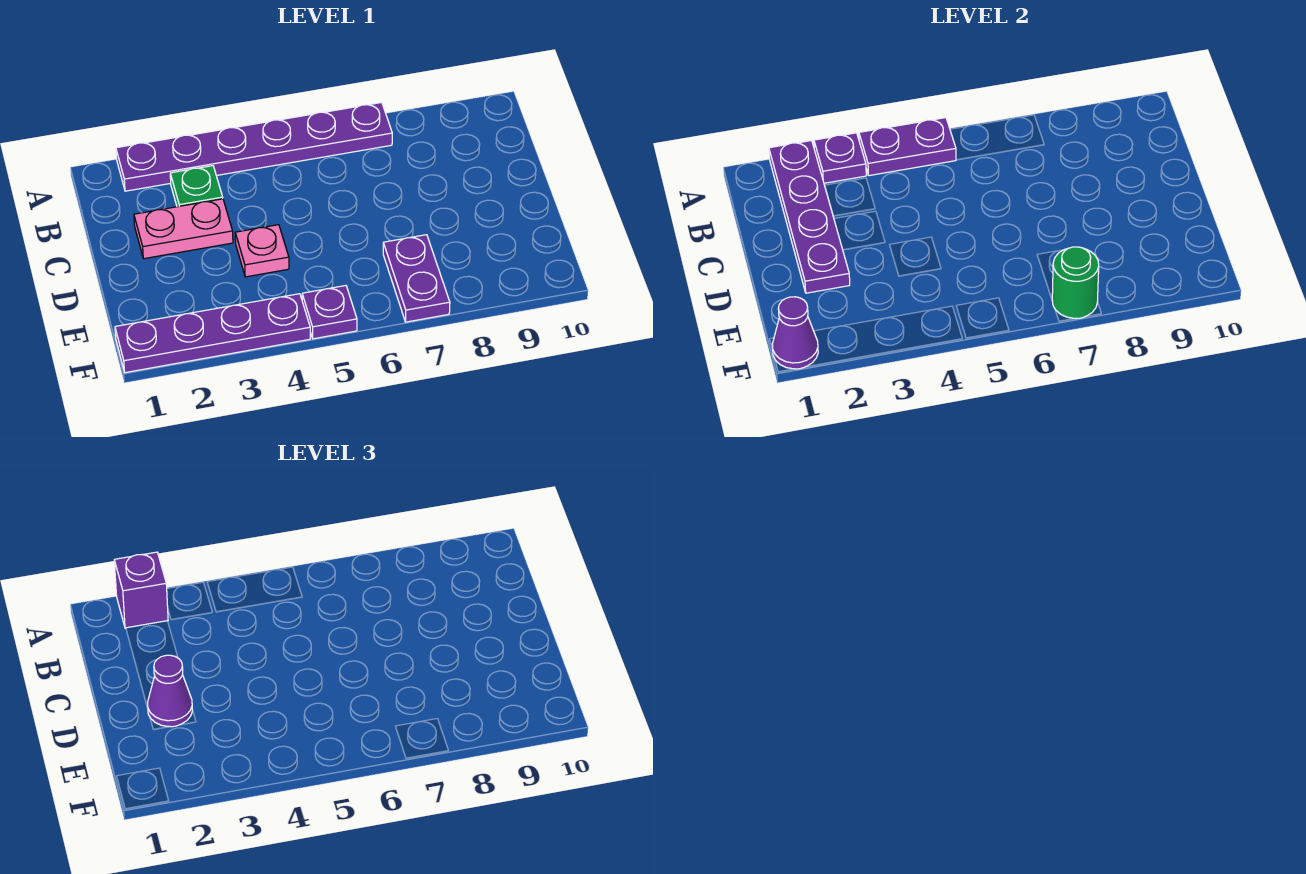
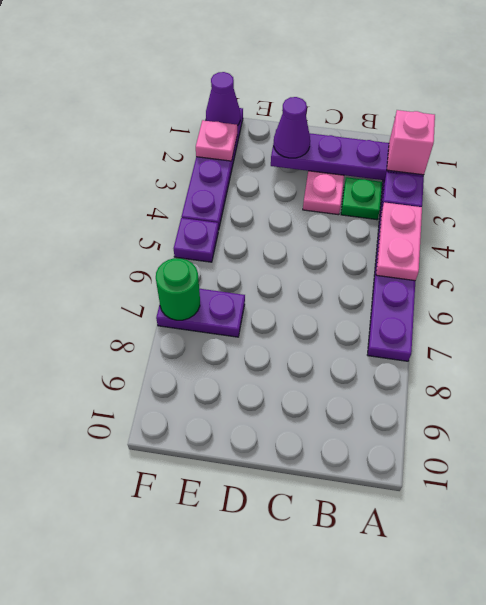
purple brick A2 level 3 -> pink brick A2 level 3
purple plate A4:A5 level 2 -> pink plate A4:A5 level 2
pink plate D4 level 1 -> pink plate F2 level 2

